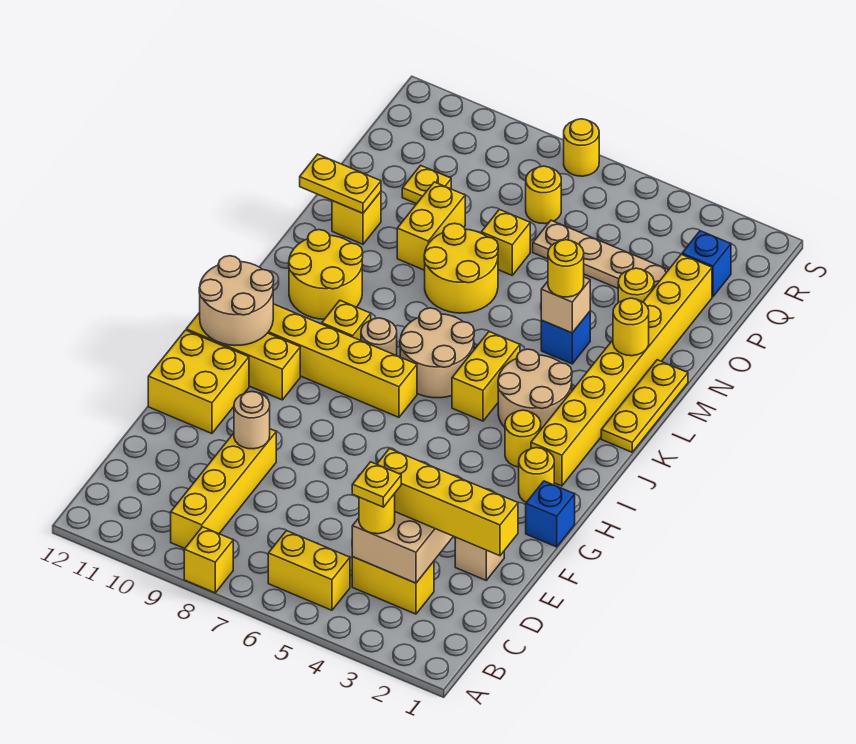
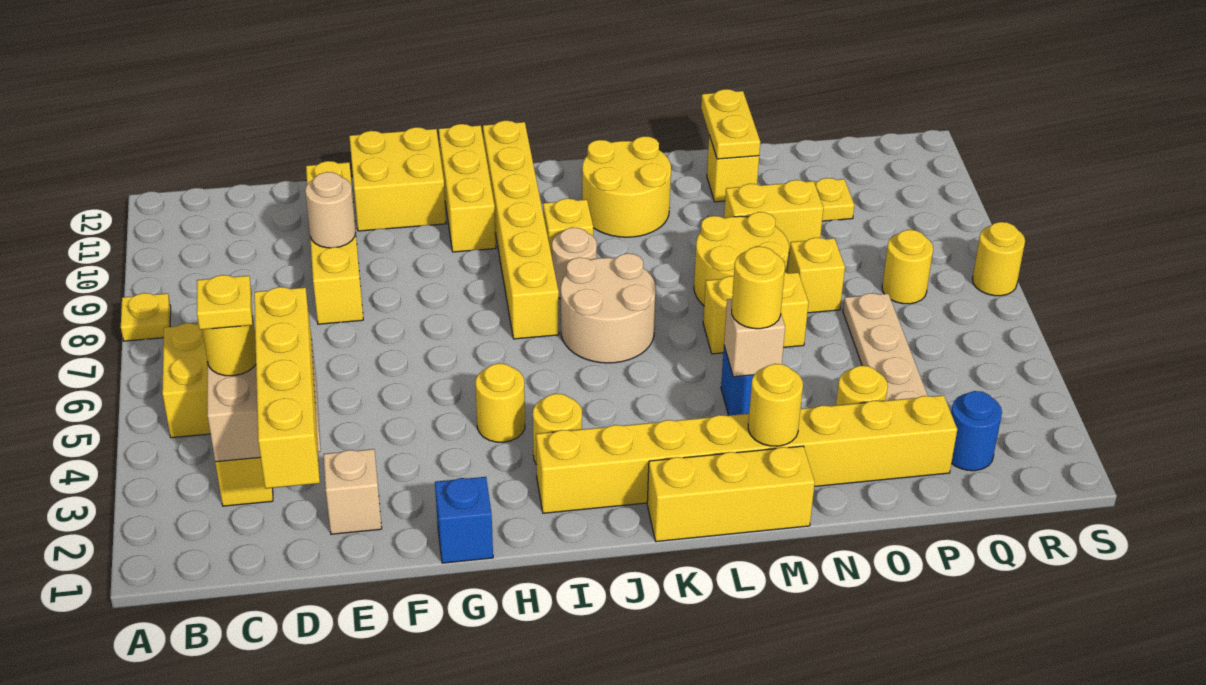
yellow brick A8 level 1 -> yellow plate A8 level 1
yellow brick B9:E9 level 1 -> yellow brick E8:E11 level 1
yellow round brick H2 level 1 -> yellow round brick H4 level 1
tan round brick H11:I12 level 2 -> none
tan round brick J3:K4 level 1 -> none
yellow brick J5:K5 level 1 -> yellow brick M6:N6 level 1
yellow plate K1:M1 level 1 -> yellow brick K1:M1 level 1
blue brick Q2 level 1 -> blue round brick Q2 level 1

